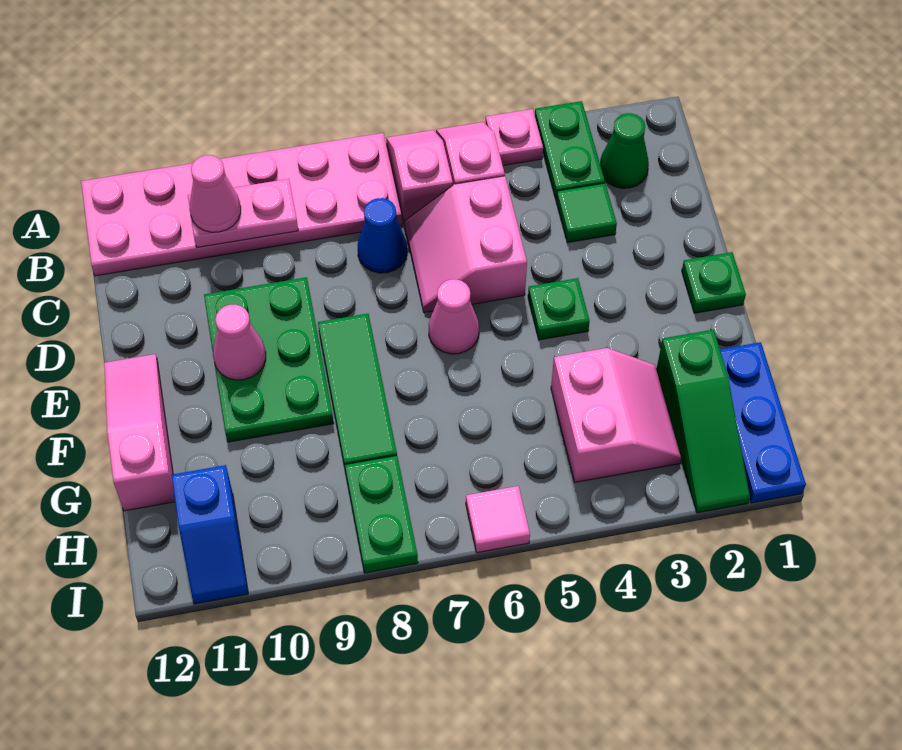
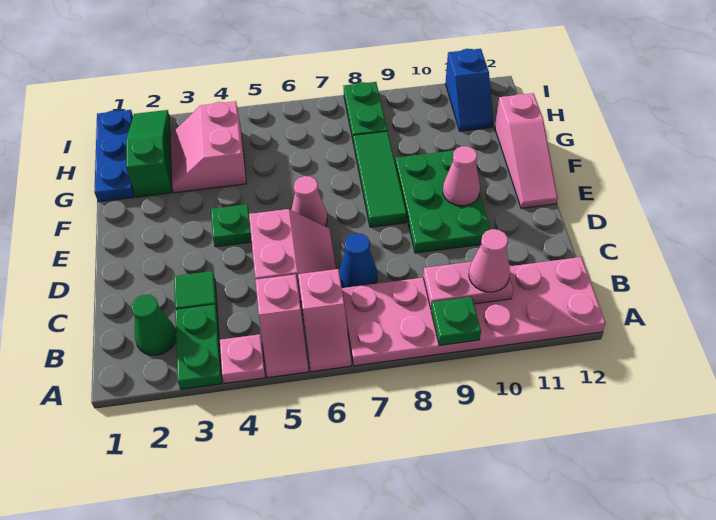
green plate E1 level 1 -> green plate A9 level 2
blue slope H11:I11 level 1 top H -> blue slope H11:I11 level 1 top I
pink tile I6 level 1 -> none

